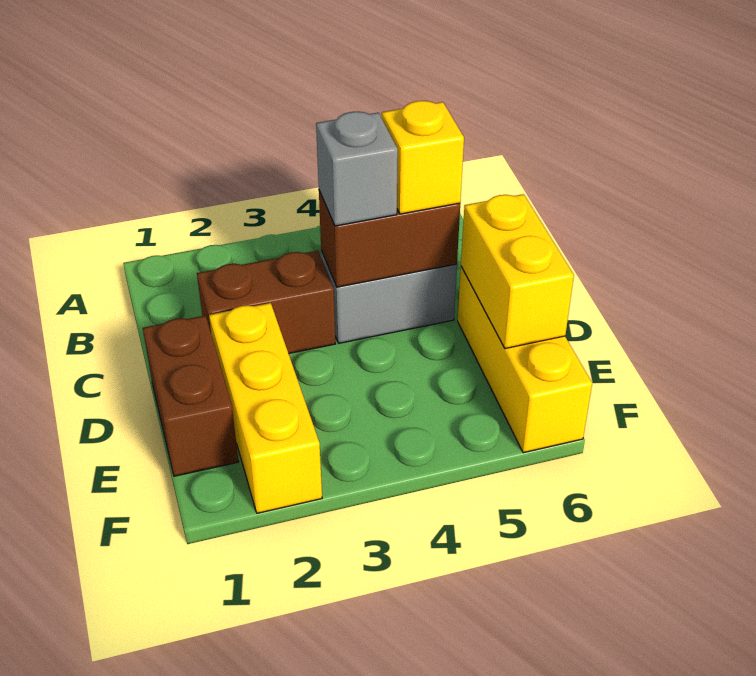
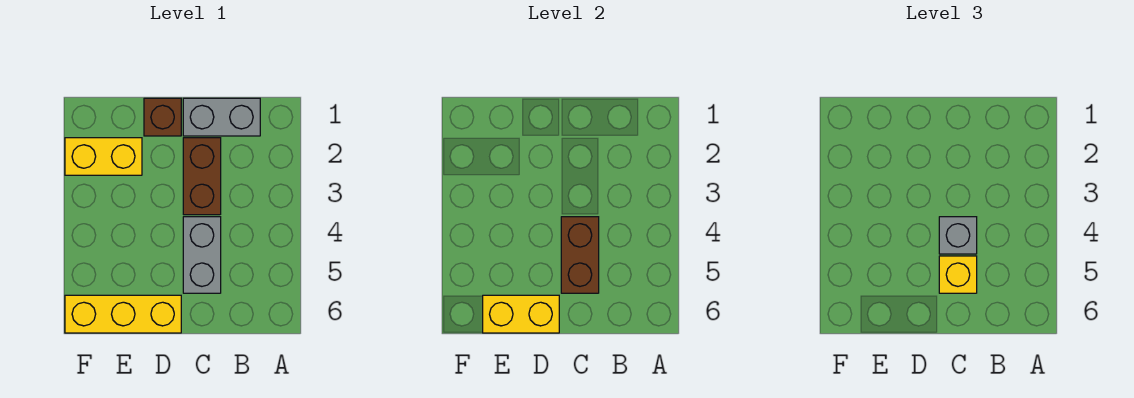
none -> grey brick B1:C1 level 1
brown brick D1:E1 level 1 -> brown brick D1 level 1
yellow brick D2:F2 level 1 -> yellow brick E2:F2 level 1

